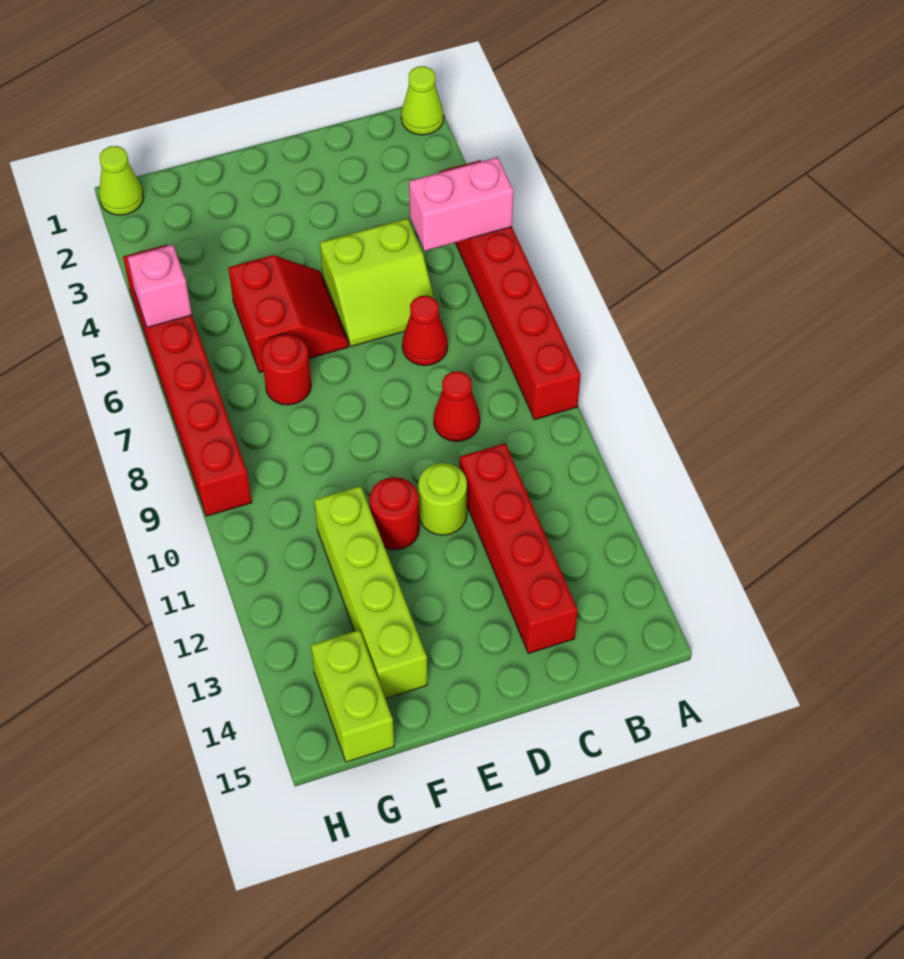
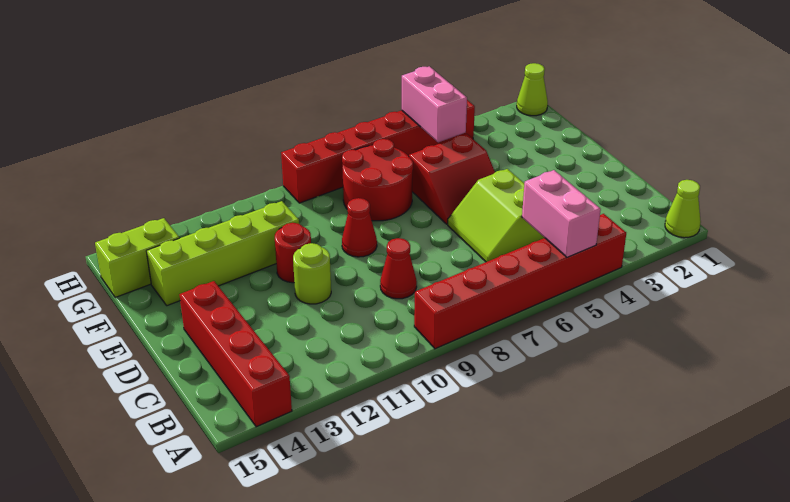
red cone C7 level 1 -> red cone E9 level 1
red brick C11:C14 level 1 -> red brick A14:D14 level 1
red round brick F7 level 1 -> red round brick F7:G8 level 1
pink brick H5 level 2 -> pink brick G5:H5 level 2

